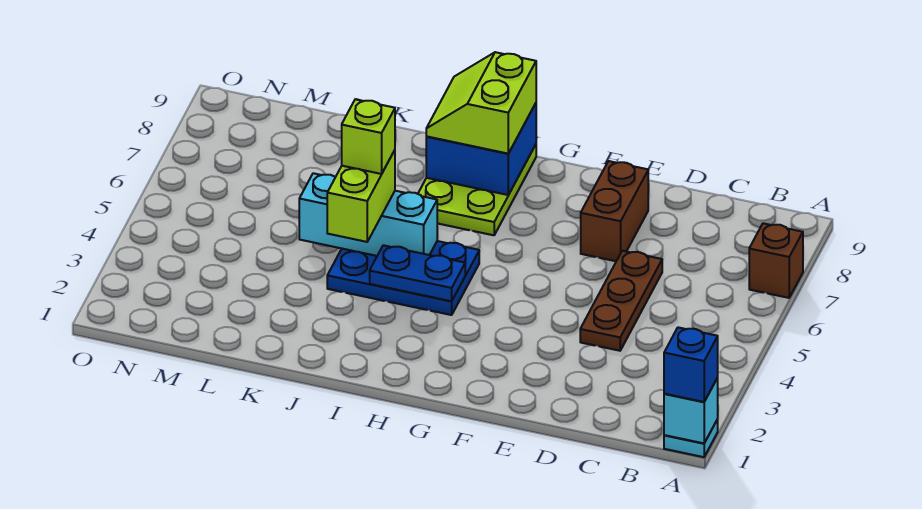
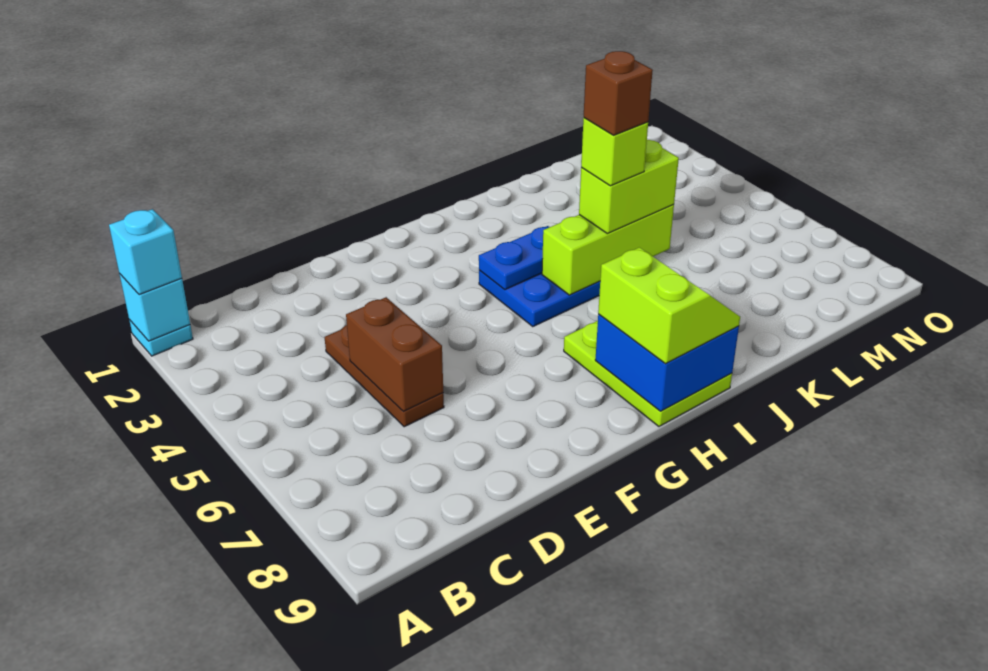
blue brick A1 level 3 -> cyan brick A1 level 3
brown brick A7 level 1 -> brown brick J5 level 5
brown brick E7:E8 level 1 -> brown brick D5:D6 level 2
cyan brick I5:K5 level 2 -> lime brick I5:K5 level 2
lime brick J4:J5 level 3 -> lime brick J5:K5 level 3

